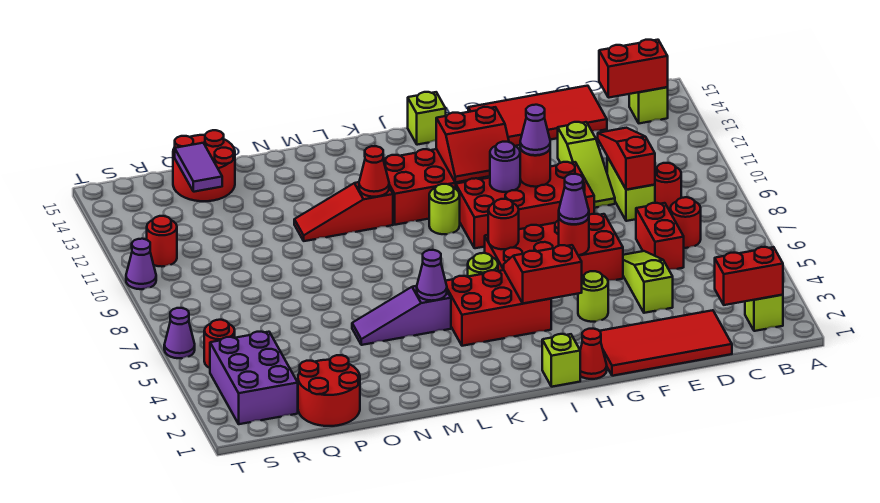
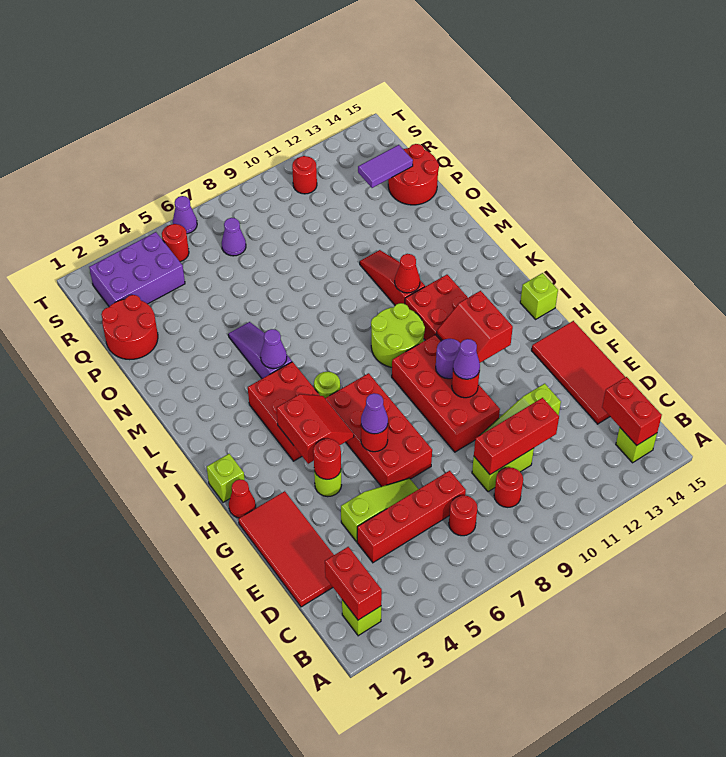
red brick D6:D7 level 1 -> red brick D4:D7 level 1
red slope D9:D11 level 2 top 9 -> red brick D9:D11 level 2
red round brick I7 level 2 -> red round brick G4 level 2
lime round brick J10 level 1 -> lime round brick J9:K10 level 1
purple cone T10 level 1 -> purple cone R7 level 1

